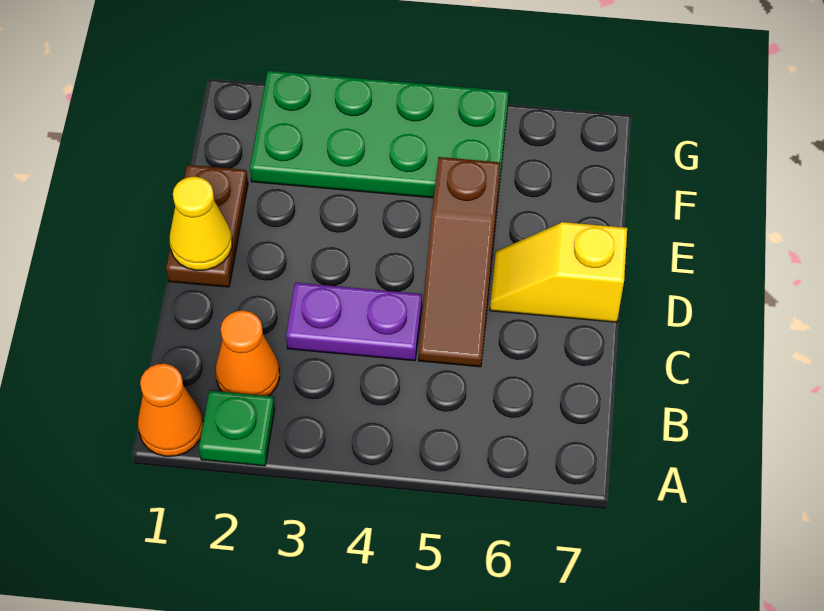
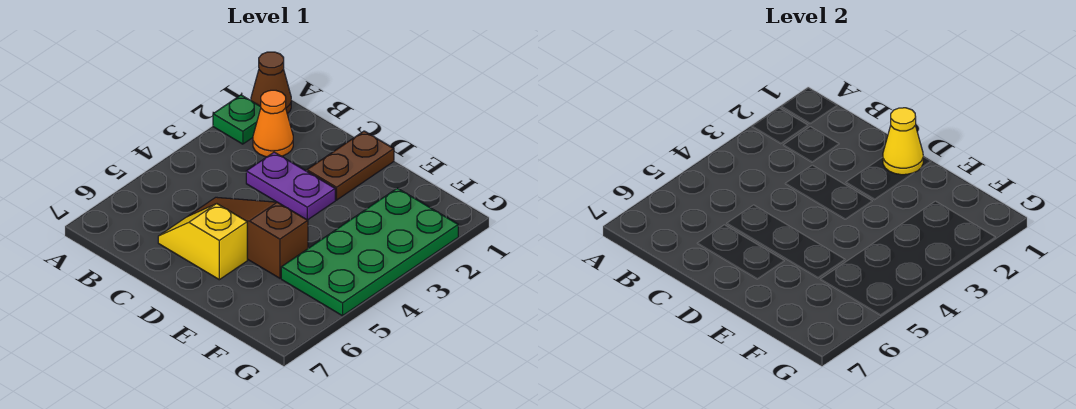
orange cone A1 level 1 -> brown cone A1 level 1
purple plate C3:C4 level 1 -> purple plate C3:D3 level 1
brown plate D1:E1 level 1 -> brown plate D1:D2 level 1
yellow slope D6:D7 level 1 top 7 -> yellow slope C6:D6 level 1 top D

